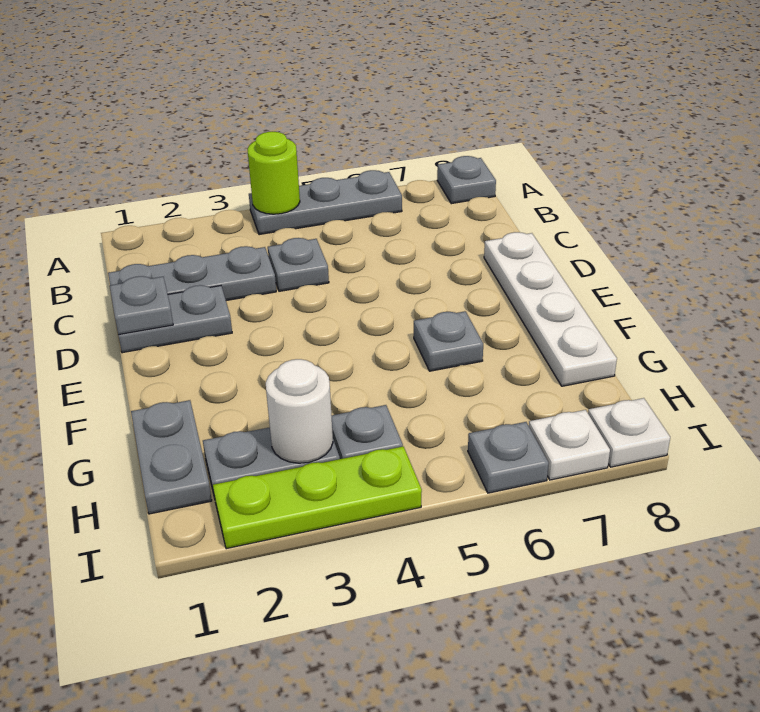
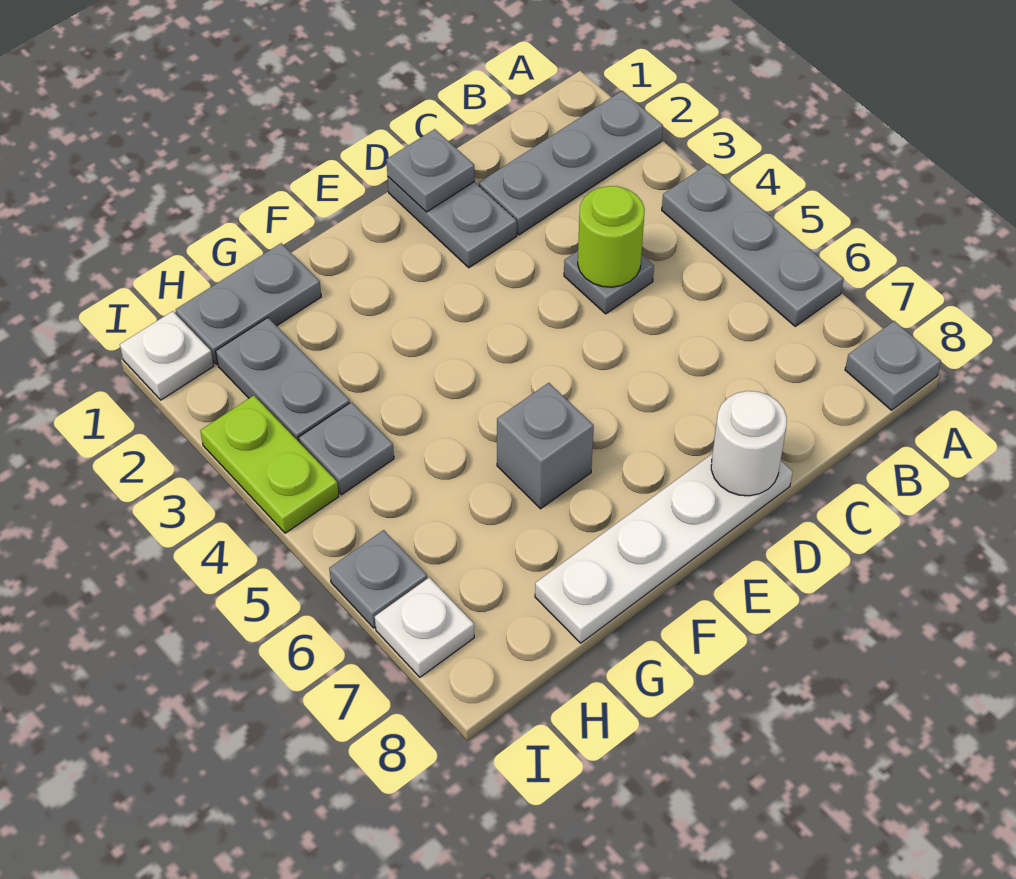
lime round brick A4 level 2 -> lime round brick C4 level 2
grey plate C1:C3 level 1 -> grey plate A2:C2 level 1
grey plate F6 level 1 -> grey brick F6 level 1
white round brick H3 level 2 -> white round brick D8 level 2
lime plate I2:I4 level 1 -> lime plate I3:I4 level 1
white plate I8 level 1 -> white plate I1 level 1

